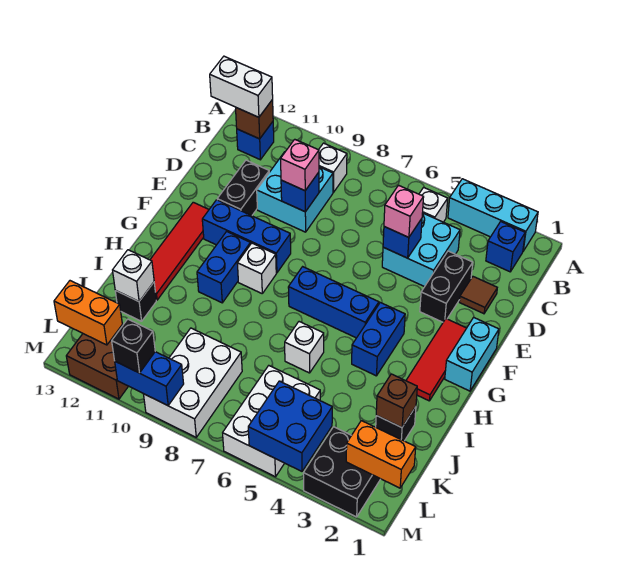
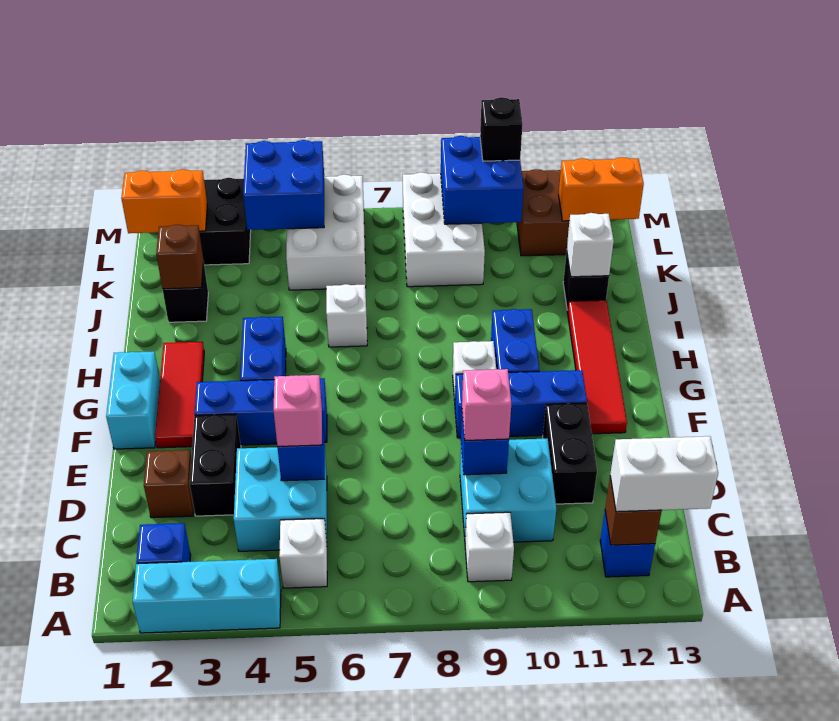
brown tile D2 level 1 -> brown brick D2 level 1
blue brick G5:G7 level 1 -> blue brick F3:F5 level 1
blue brick M9:M10 level 2 -> blue brick L9:M10 level 2

